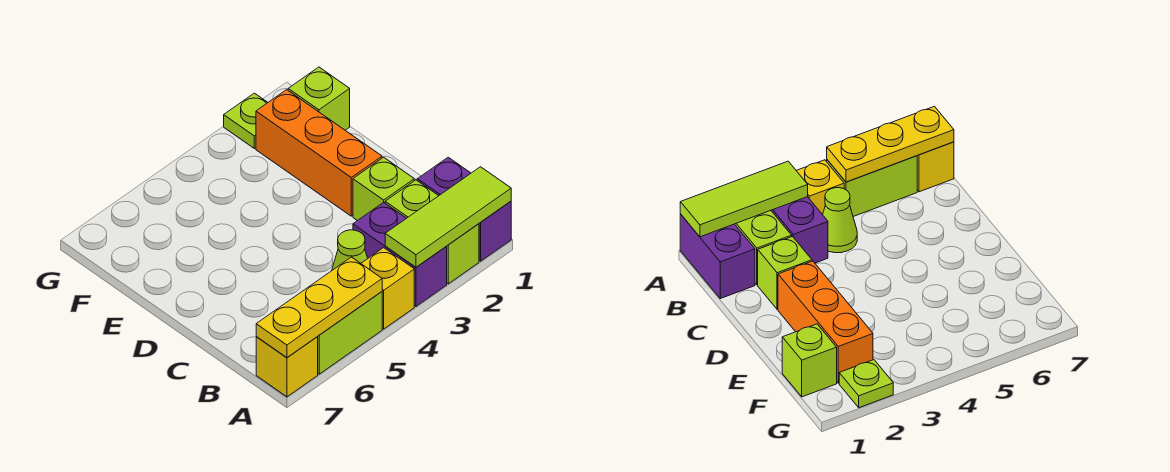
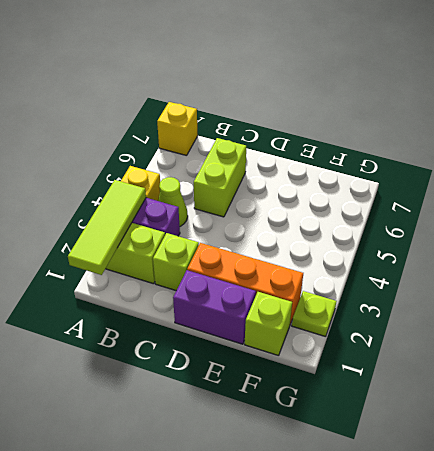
purple brick A1:B1 level 1 -> purple brick D1:E1 level 1
lime brick A5:A6 level 1 -> lime brick C5:C6 level 1
yellow plate A5:A7 level 2 -> none

